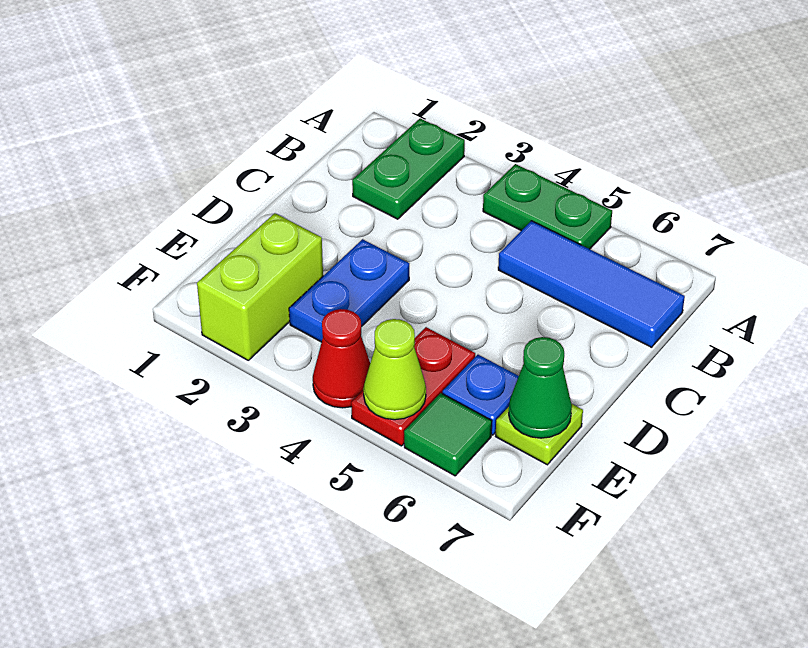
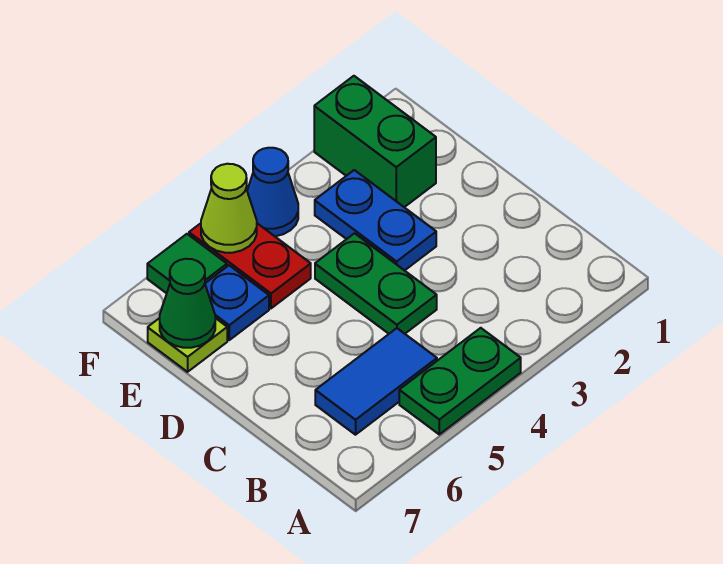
green plate A2:B2 level 1 -> green plate C4:D4 level 1
blue tile B5:B7 level 1 -> blue tile B5:B6 level 1
lime brick E2:F2 level 1 -> green brick E2:F2 level 1
red cone F4 level 1 -> blue cone F4 level 1

